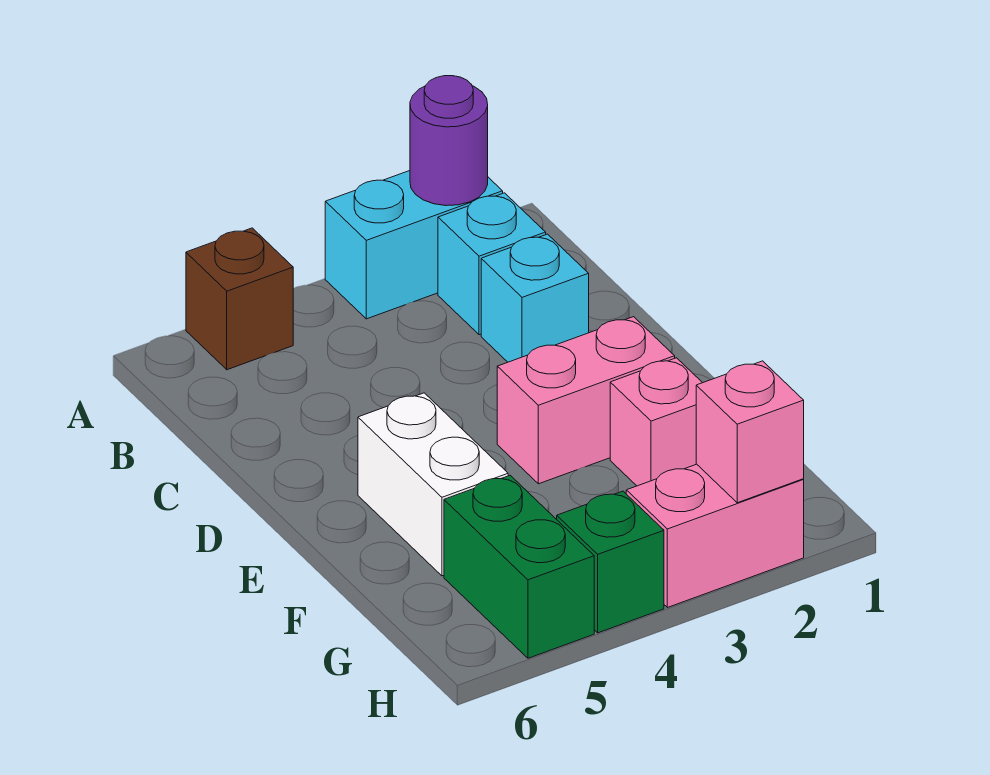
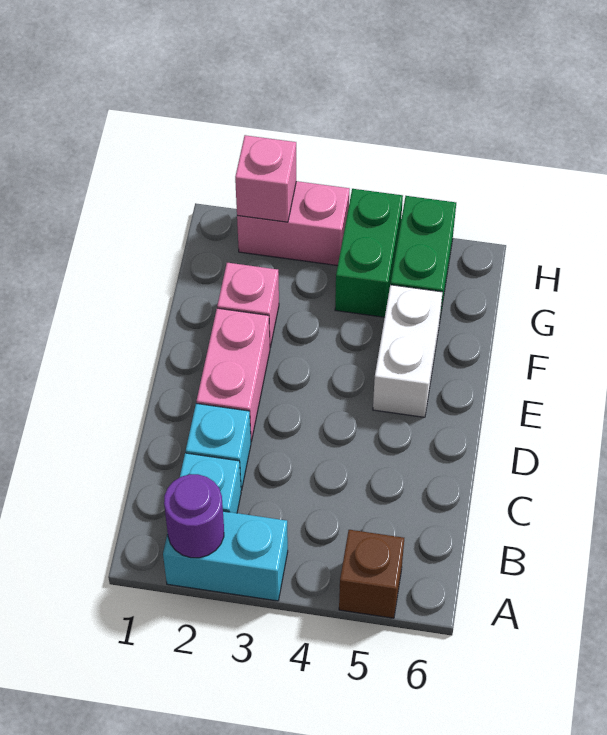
pink brick E2:E3 level 1 -> pink brick D2:E2 level 1
green brick H4 level 1 -> green brick G4:H4 level 1

